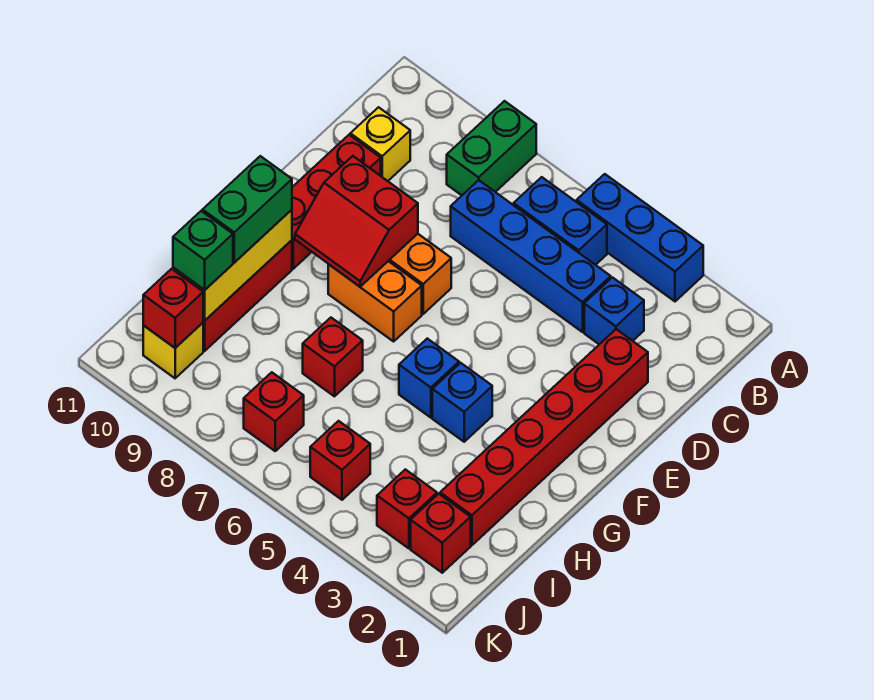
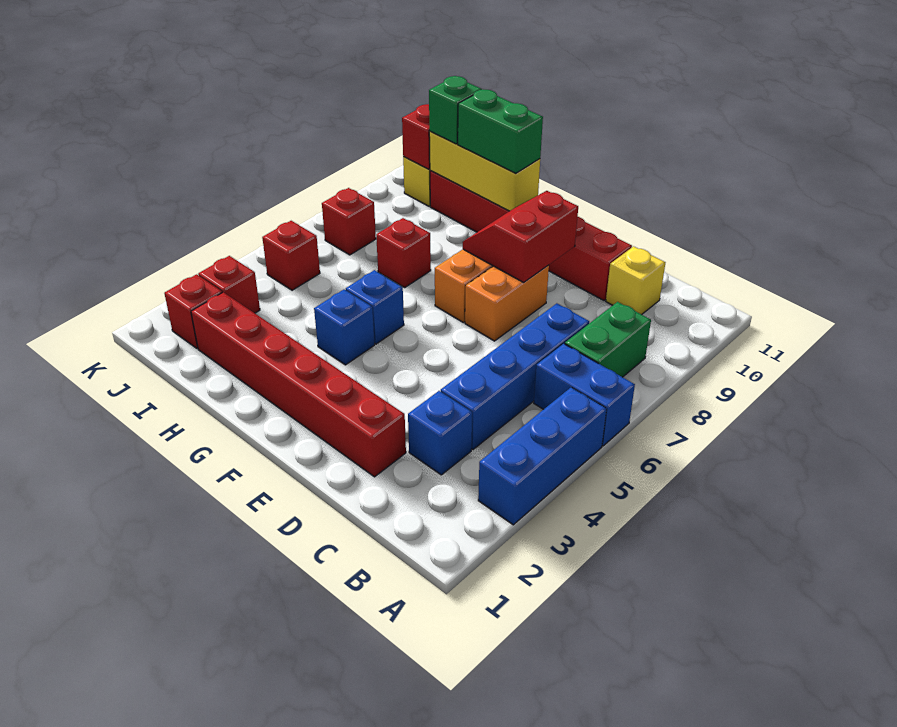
green brick A8:B8 level 1 -> green brick B7:B8 level 1
blue brick B5:B6 level 1 -> blue brick A6:B6 level 1

